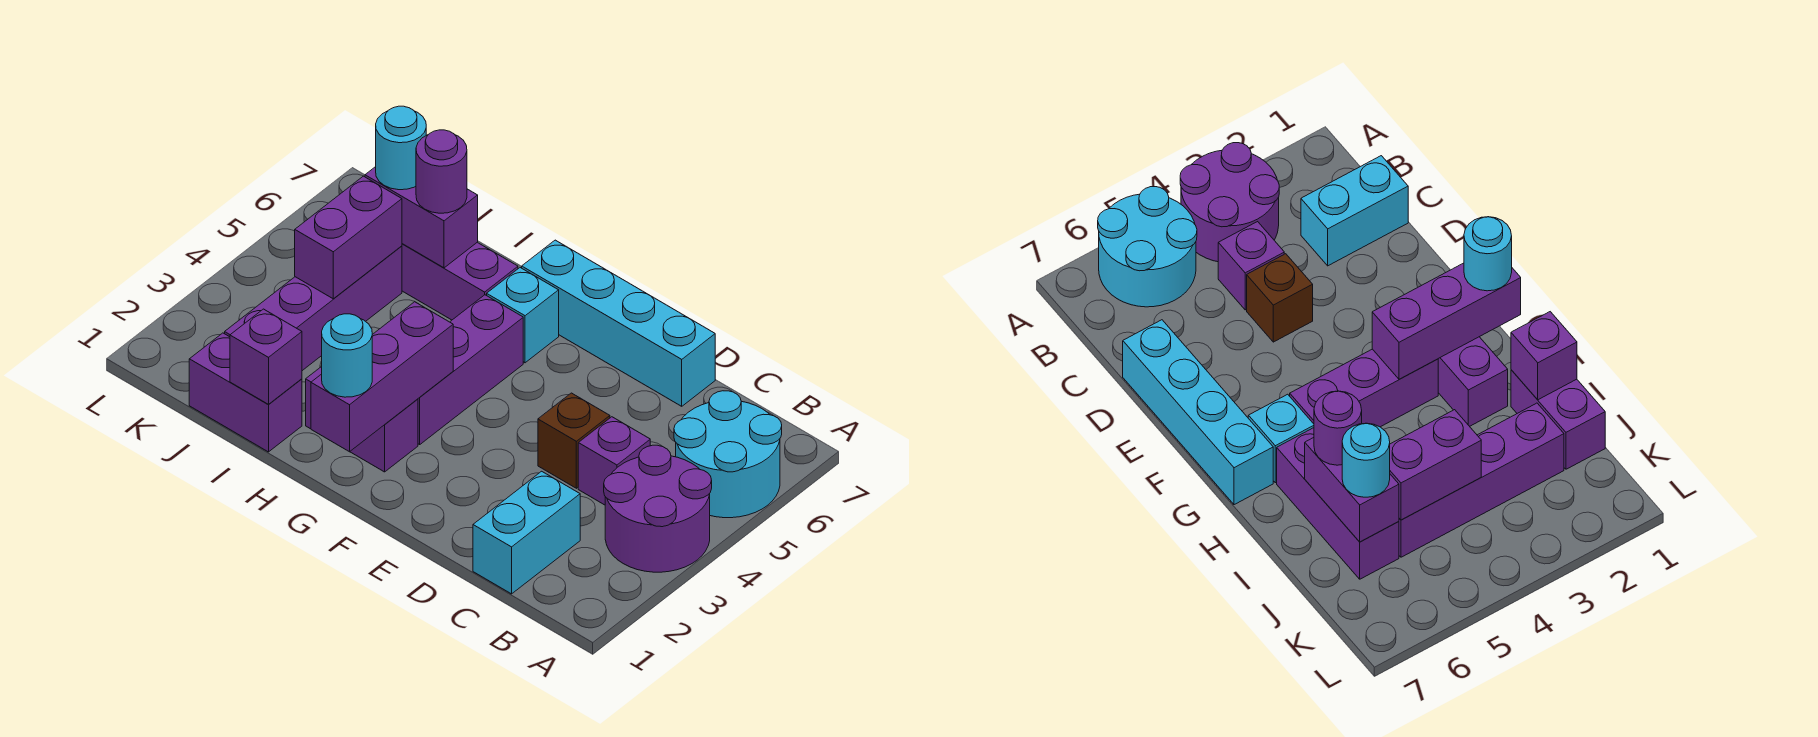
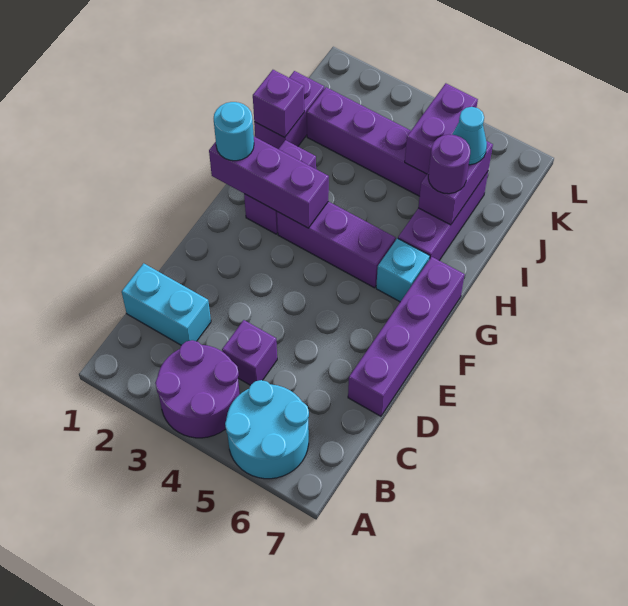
brown brick D4 level 1 -> none
cyan brick D7:G7 level 1 -> purple brick D7:G7 level 1
purple brick J4:J5 level 2 -> purple brick J5:K5 level 2
cyan round brick J6 level 3 -> cyan cone J6 level 3

